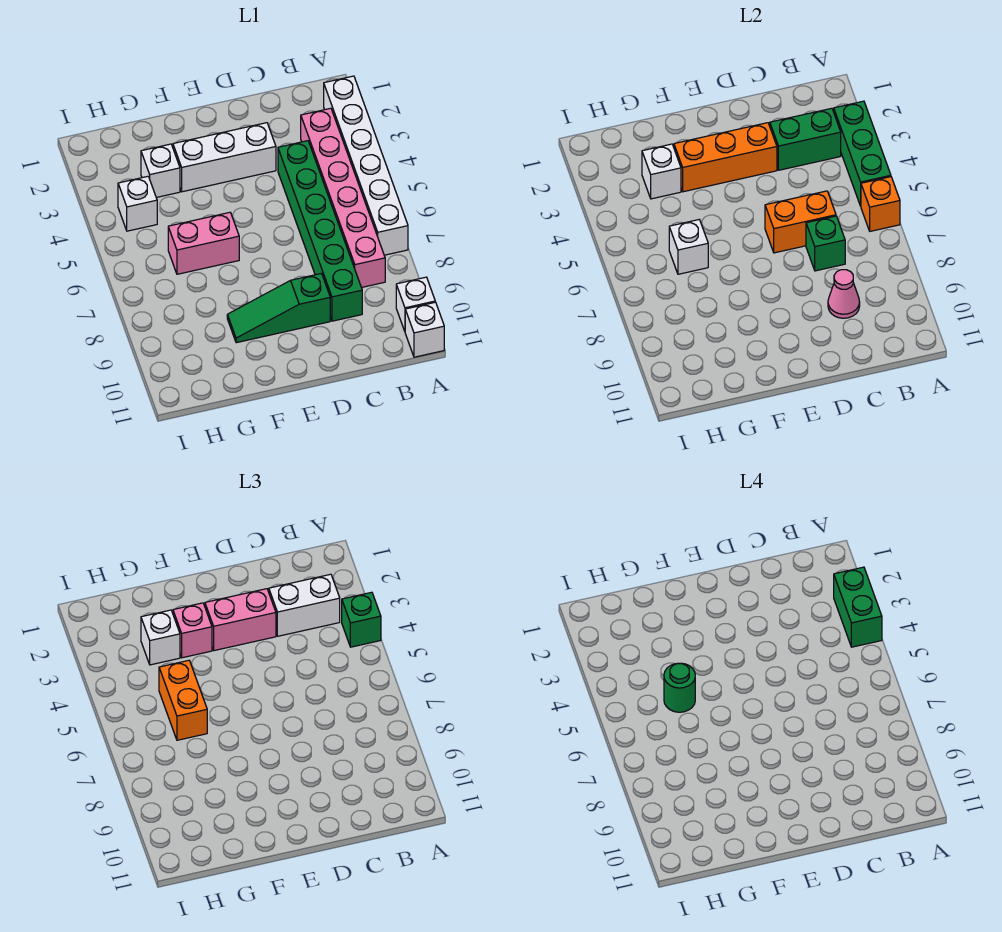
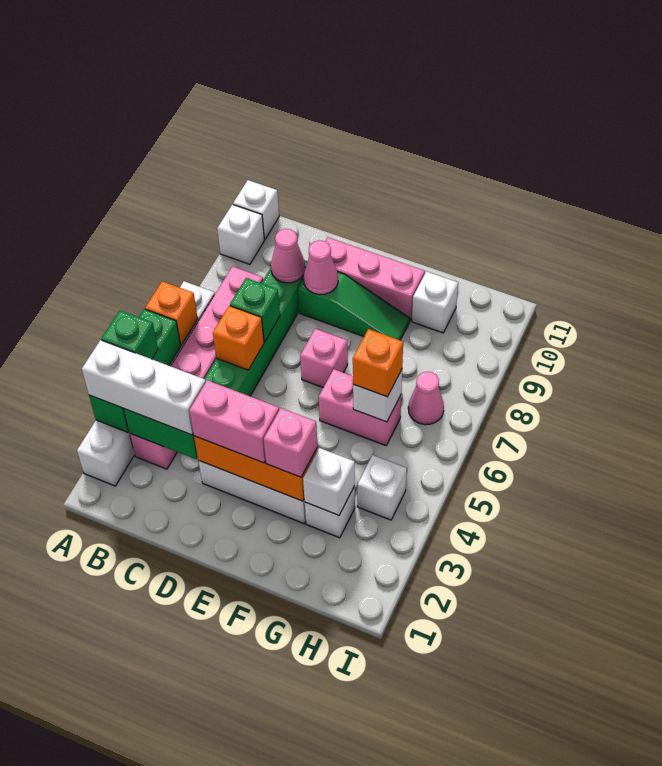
green brick A3:A4 level 4 -> none
white brick B3:C3 level 3 -> white brick A3:C3 level 3
orange brick C6:D6 level 2 -> orange brick C6 level 2
none -> pink cone D9 level 2
none -> pink brick D10:F10 level 1
none -> pink brick E7 level 1
white brick G3 level 3 -> white brick G10 level 1
orange brick G5:G6 level 3 -> orange brick G6 level 3
green round brick G5 level 4 -> none
none -> pink cone H7 level 1

